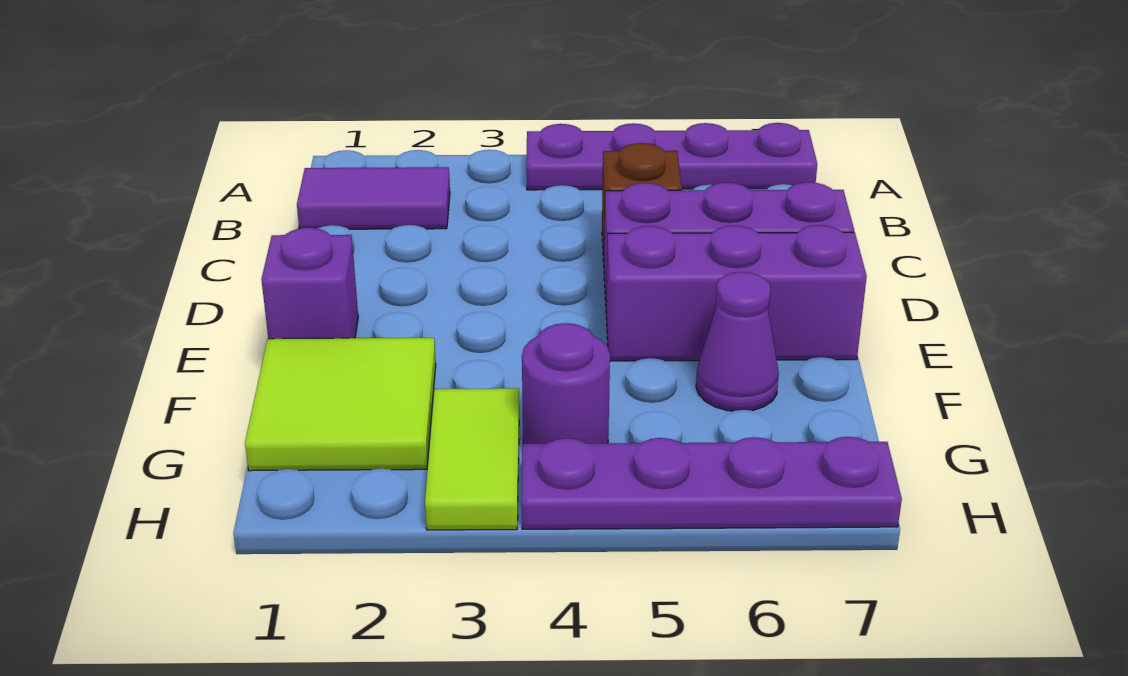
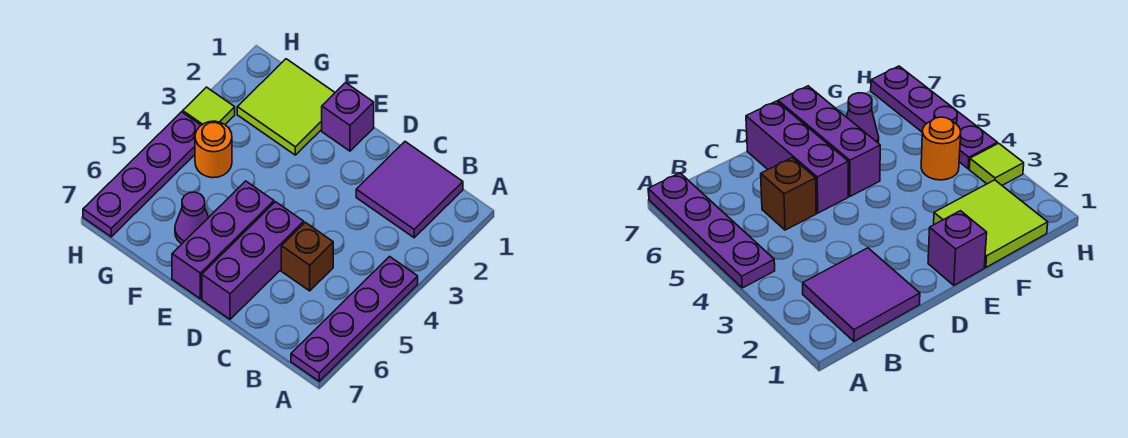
purple tile B1:B2 level 1 -> purple tile B1:C2 level 1
lime tile G3:H3 level 1 -> lime tile H3 level 1
purple round brick G4 level 1 -> orange round brick G4 level 1

